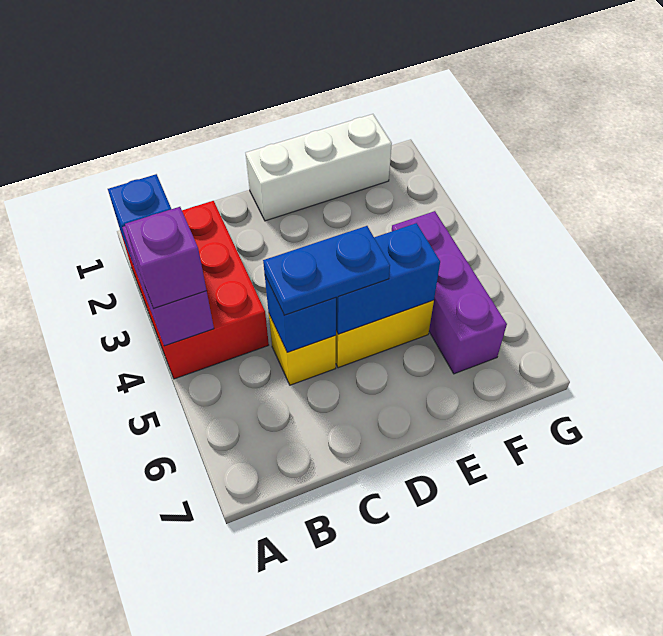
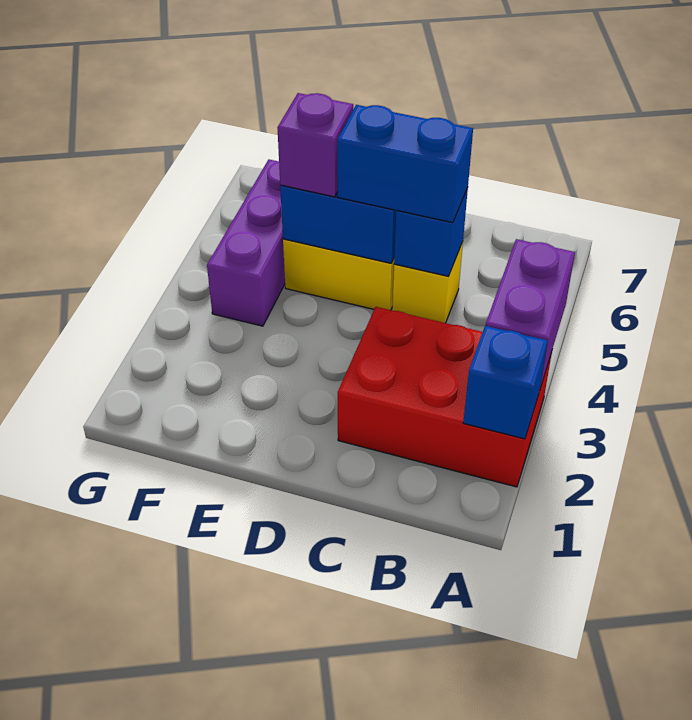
red brick A2:B4 level 1 -> red brick A2:C3 level 1
purple brick A4 level 3 -> purple brick E5 level 3
blue plate C5:D5 level 3 -> blue brick C5:D5 level 3
white brick D1:F1 level 1 -> none

